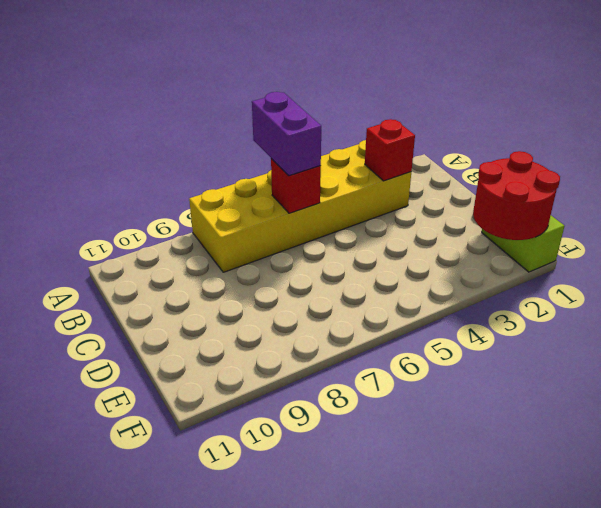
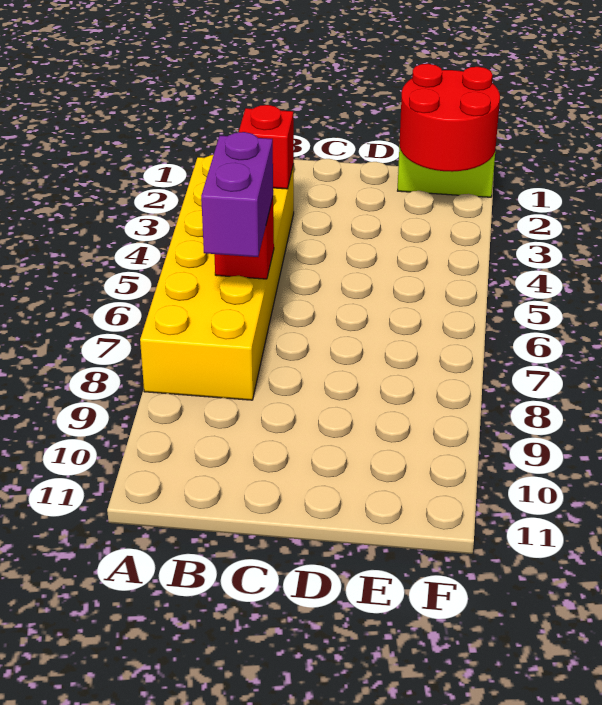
purple brick A6:B6 level 3 -> purple brick B6:B7 level 3

